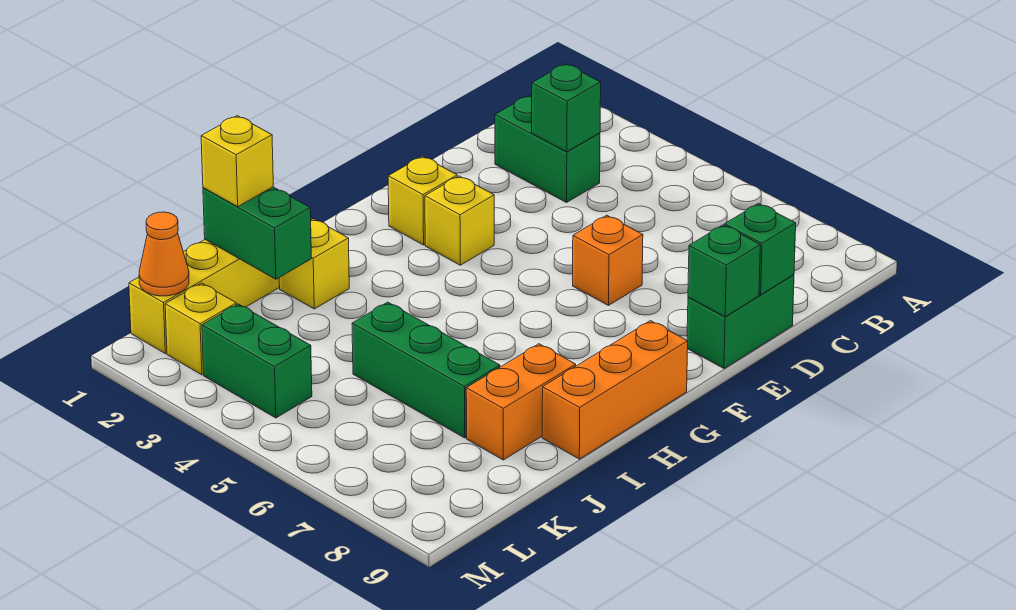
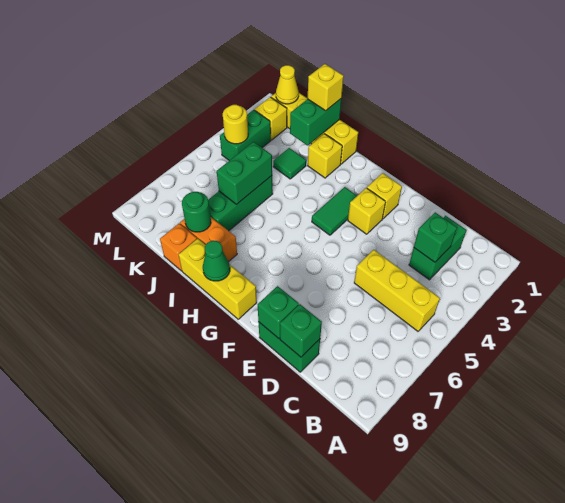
none -> yellow brick B5:D5 level 1
orange brick E6 level 1 -> orange brick J9 level 1
none -> green tile G3:G4 level 1
orange brick G9:I9 level 1 -> yellow brick G9:I9 level 1
none -> green cone H9 level 2
none -> green tile J3 level 1
none -> green brick J5:J6 level 2
none -> green round brick J8 level 2
orange cone L1 level 2 -> yellow cone L1 level 2
none -> yellow round brick L4 level 2

